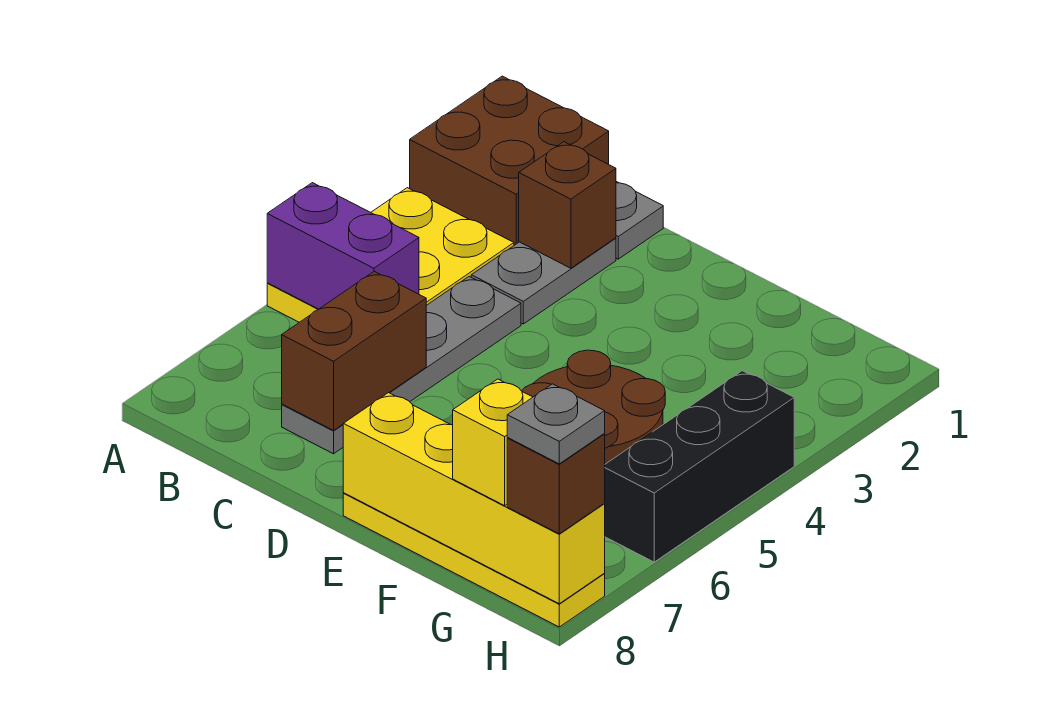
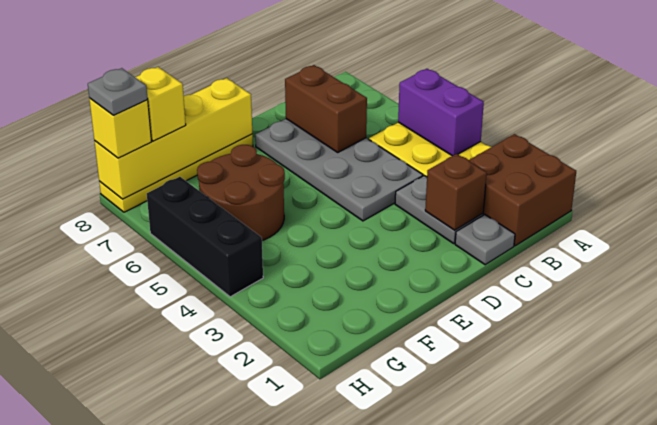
purple brick A5:B5 level 2 -> purple brick A4:A5 level 2
grey plate C4:C7 level 1 -> grey plate C4:D7 level 1
brown brick H8 level 3 -> yellow brick H8 level 3

